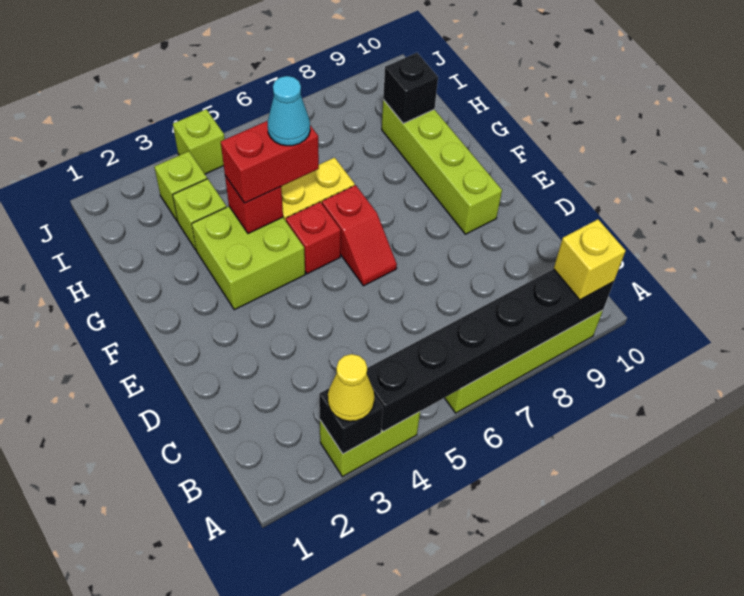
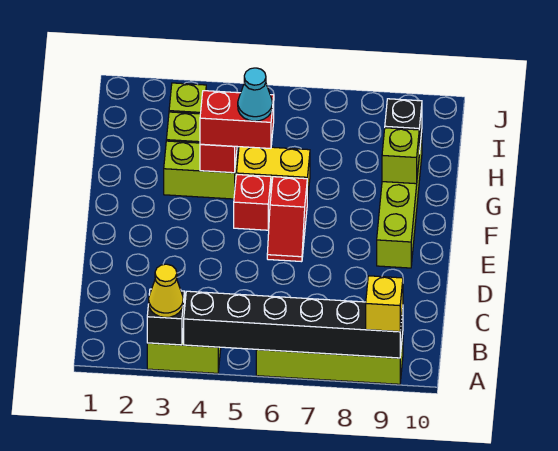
lime brick F3:G4 level 1 -> lime brick G3:G4 level 1
lime brick J4 level 1 -> lime brick G9 level 2

